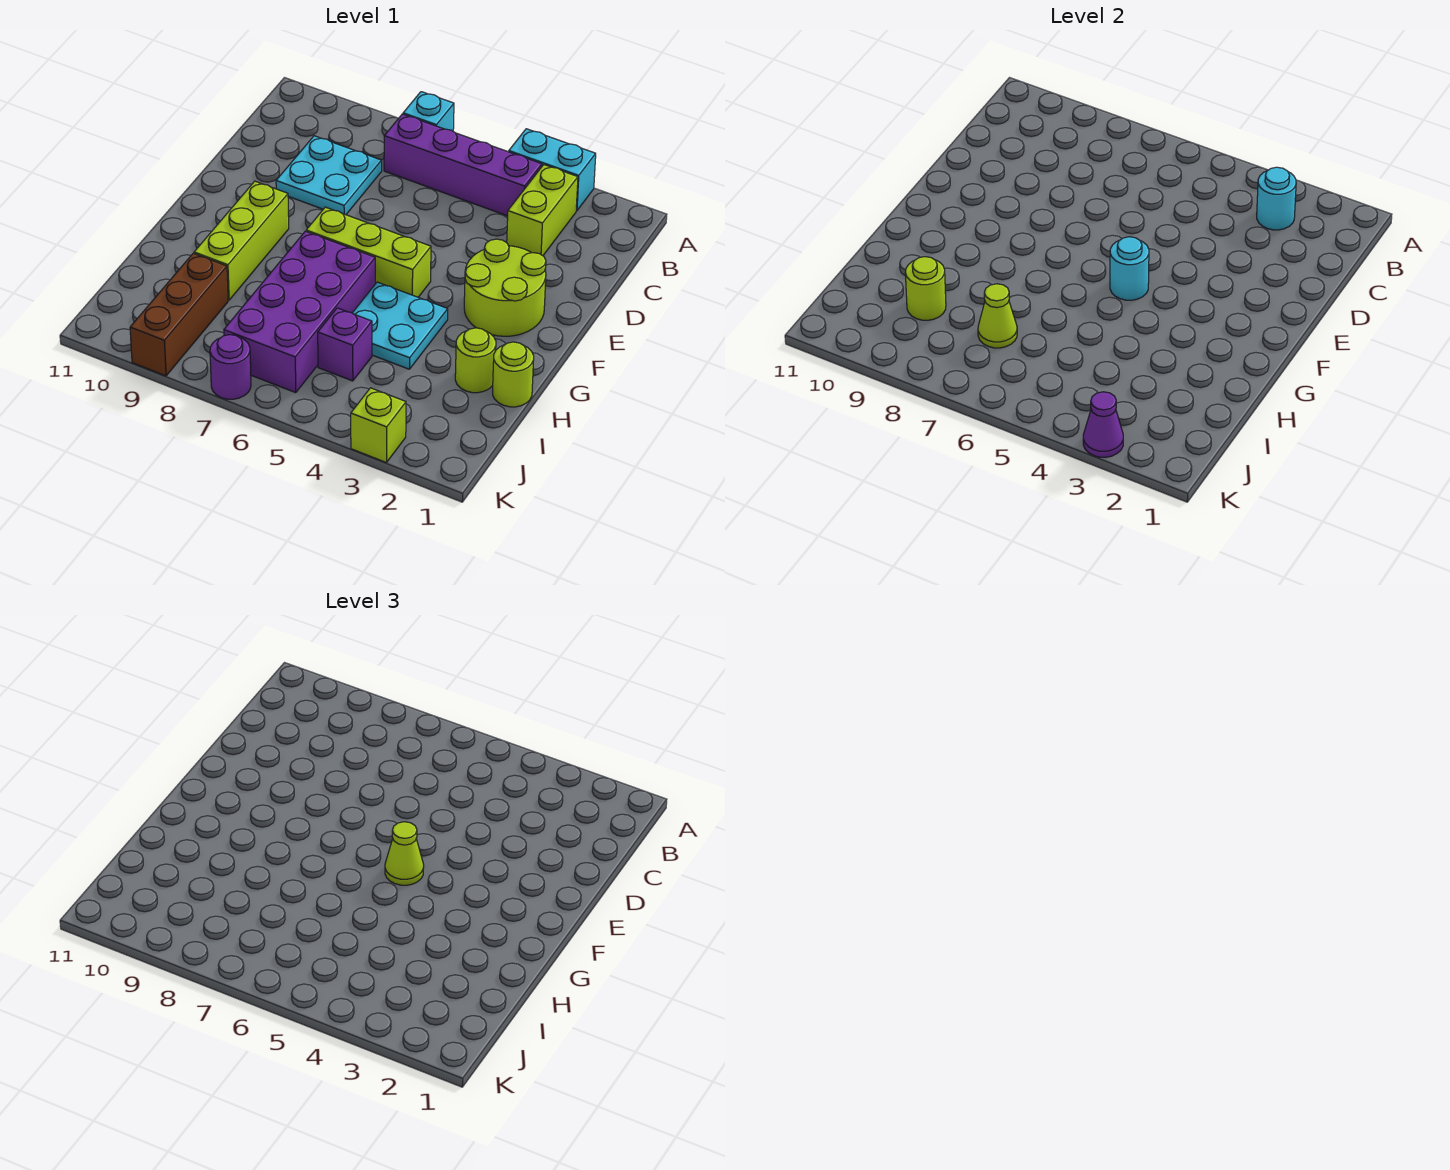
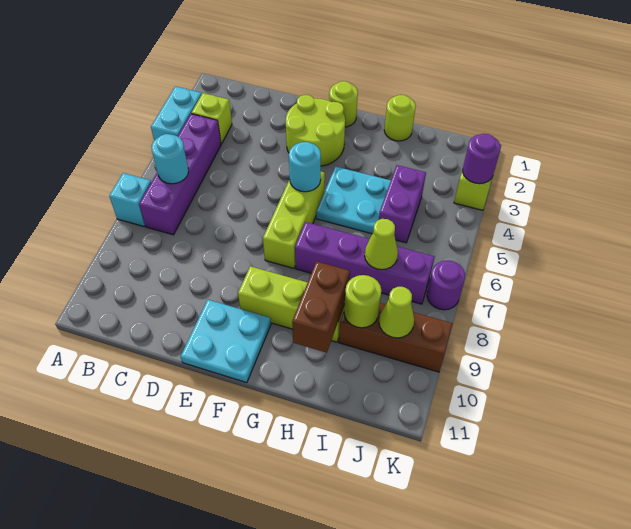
lime brick B3:C3 level 1 -> lime brick B3 level 1
cyan round brick B3 level 2 -> cyan round brick B6 level 2
cyan plate C8:D9 level 1 -> cyan plate E10:F11 level 1
lime cone F5 level 3 -> lime cone J9 level 2
purple brick G6:J7 level 1 -> purple brick G7:J7 level 1
lime round brick H2 level 1 -> lime round brick F1 level 1
none -> brown brick H9:H10 level 2
purple brick I5 level 1 -> purple brick I4:I5 level 1
purple cone K3 level 2 -> purple round brick K3 level 2

